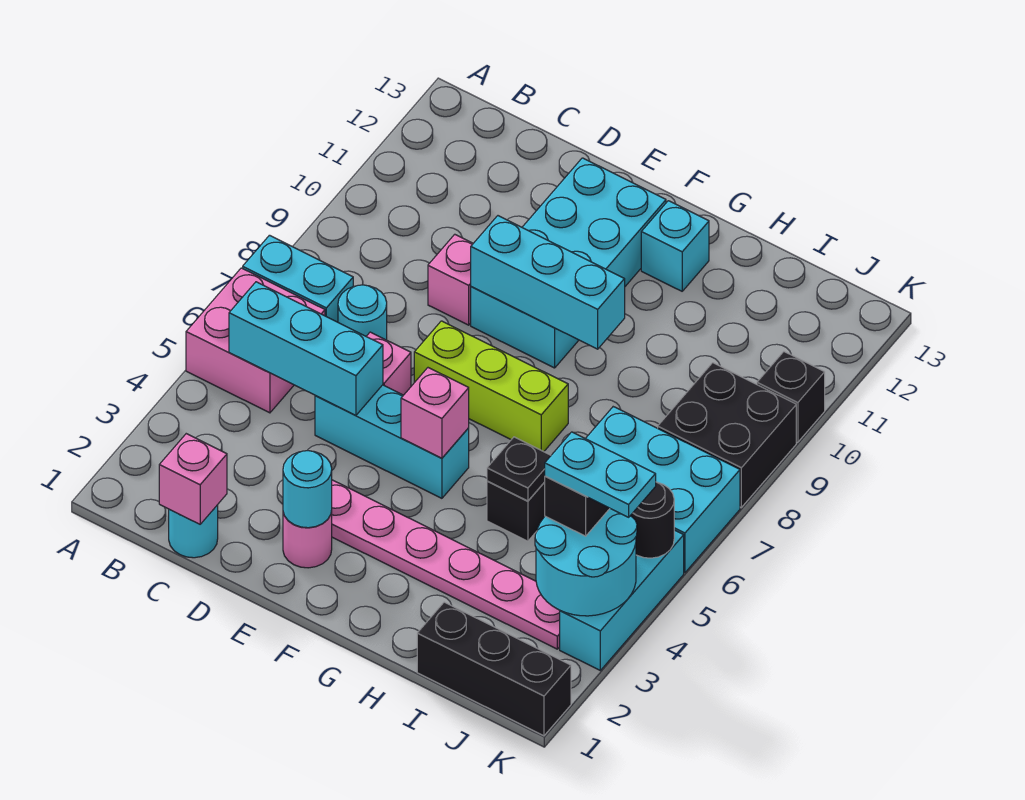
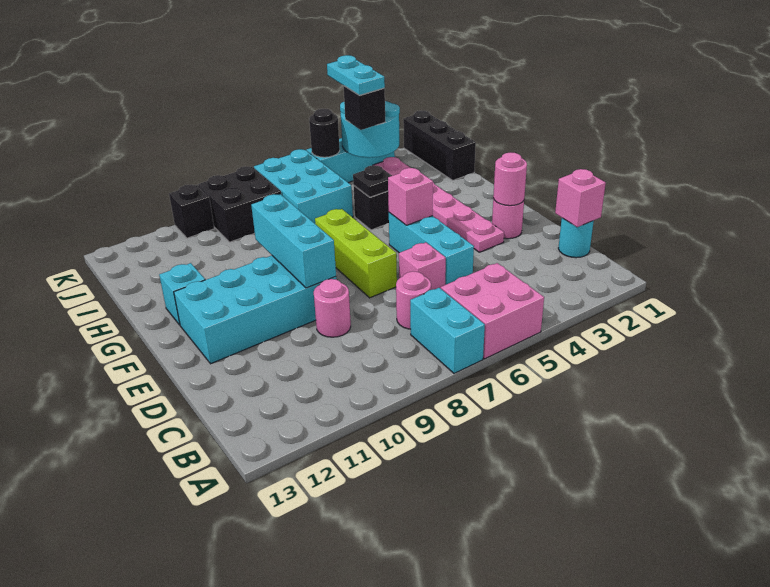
cyan brick B5:D5 level 2 -> none
cyan round brick C7 level 1 -> pink round brick C7 level 1
pink brick D9 level 1 -> pink round brick D9 level 1
cyan round brick E2 level 2 -> pink round brick E2 level 2

